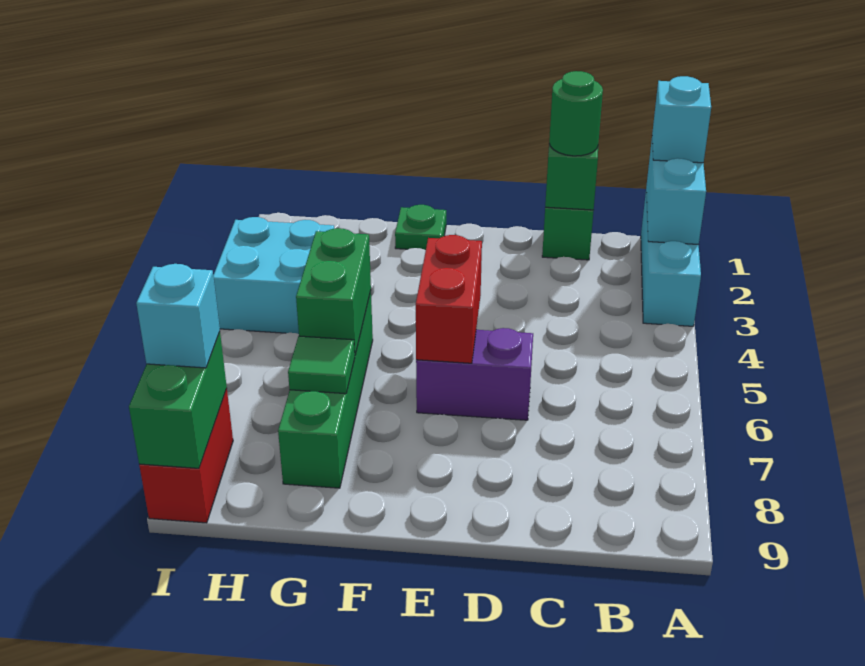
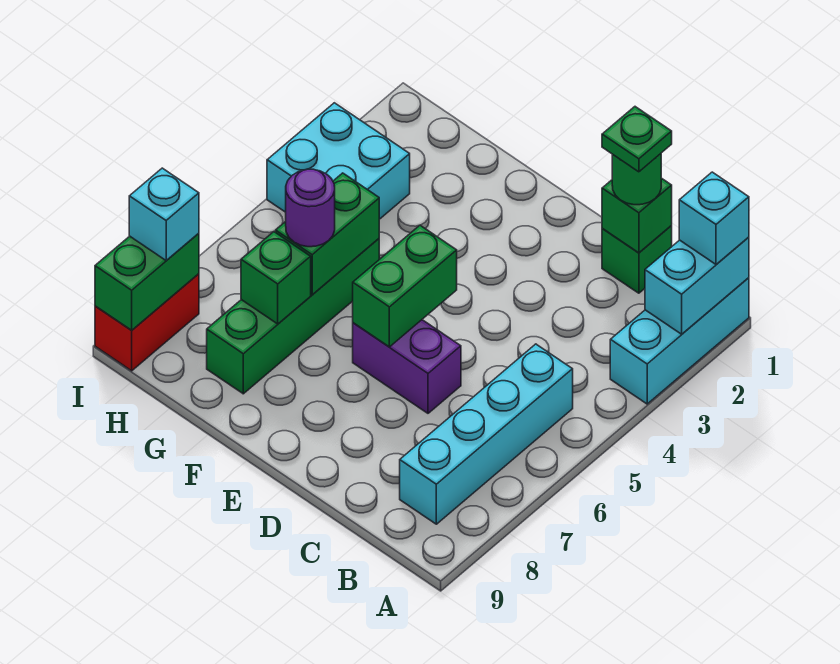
none -> cyan brick B5:B8 level 1
red brick E5:E6 level 2 -> green brick E5:E6 level 2
green plate F1 level 1 -> green plate C1 level 4
none -> purple round brick G6 level 3
green tile G7 level 2 -> green brick G7 level 2

